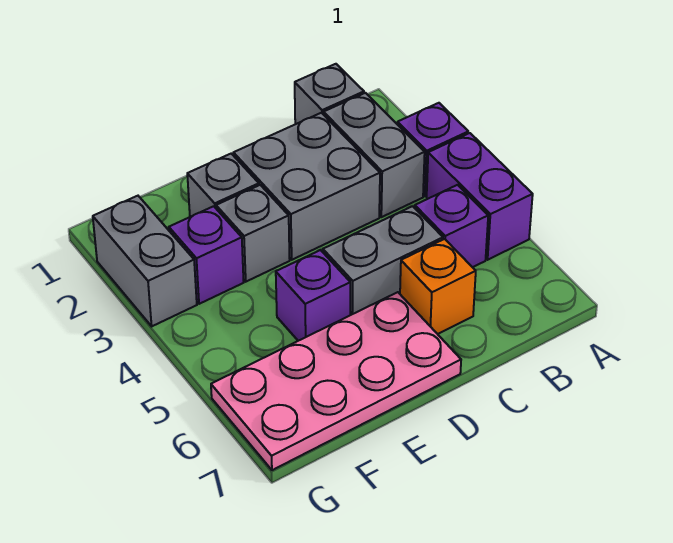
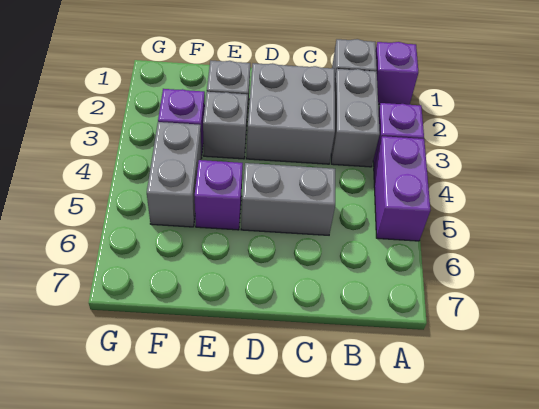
purple brick B5 level 1 -> purple brick A1 level 1
orange brick C6 level 1 -> none
pink plate D6:G7 level 1 -> none
grey brick G2:G3 level 1 -> grey brick F4:F5 level 1

